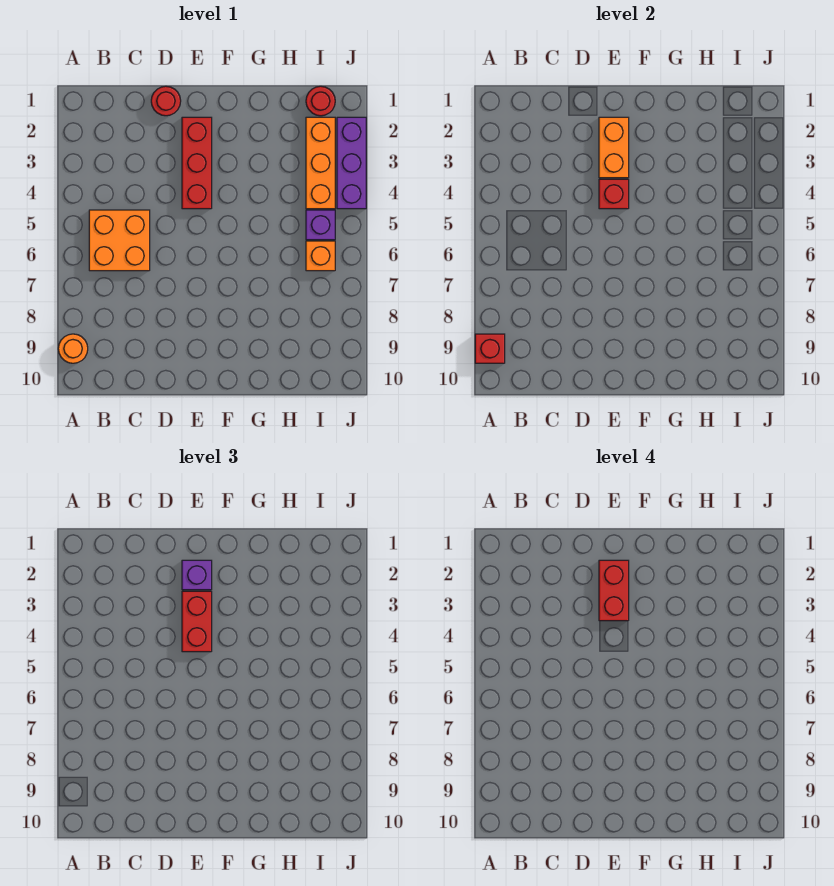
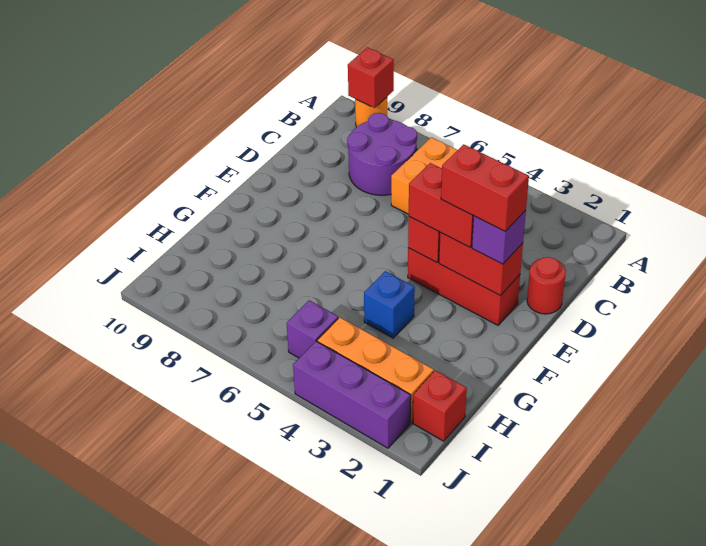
none -> purple round brick B7:C8 level 1
orange brick E2:E3 level 2 -> red brick E2:E3 level 2
none -> blue brick G4 level 1
red round brick I1 level 1 -> red brick I1 level 1
orange brick I6 level 1 -> none

